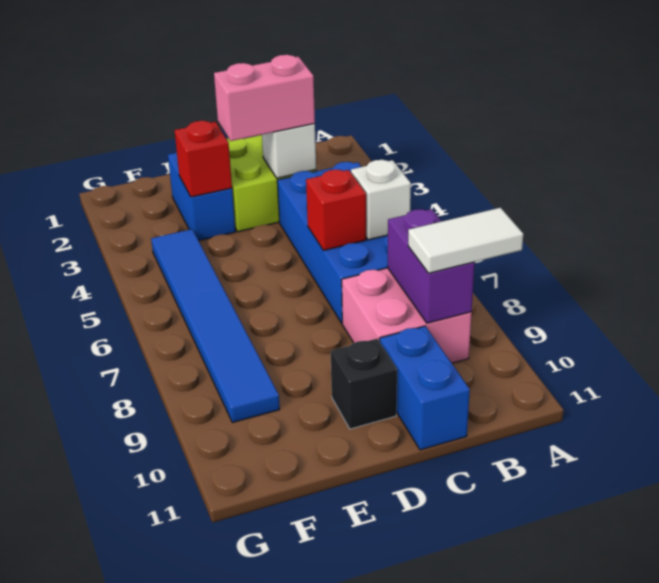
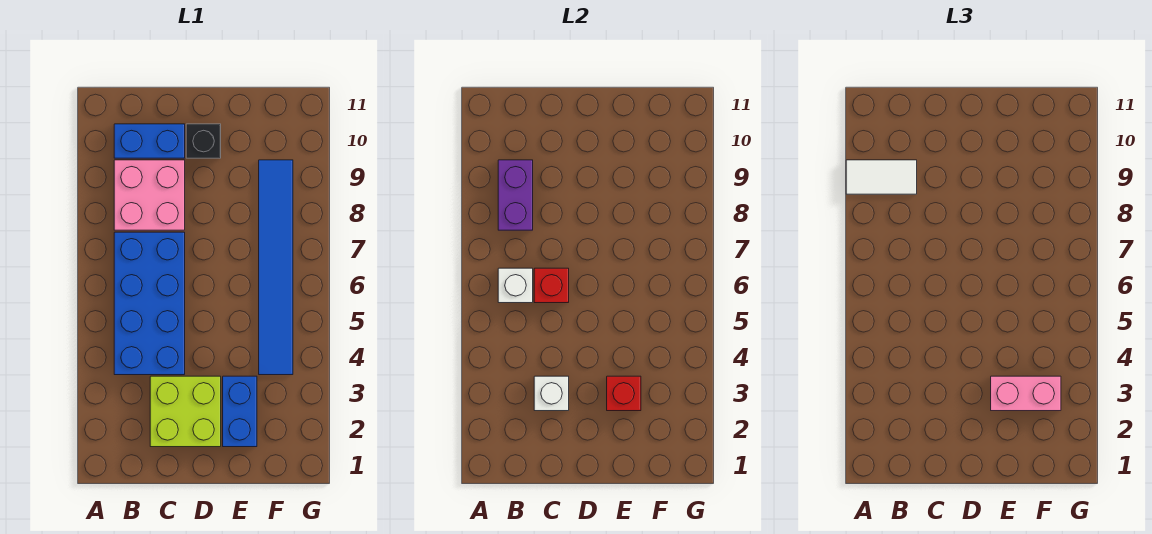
pink brick C3:D3 level 3 -> pink brick E3:F3 level 3
blue brick C10:C11 level 1 -> blue brick B10:C10 level 1

